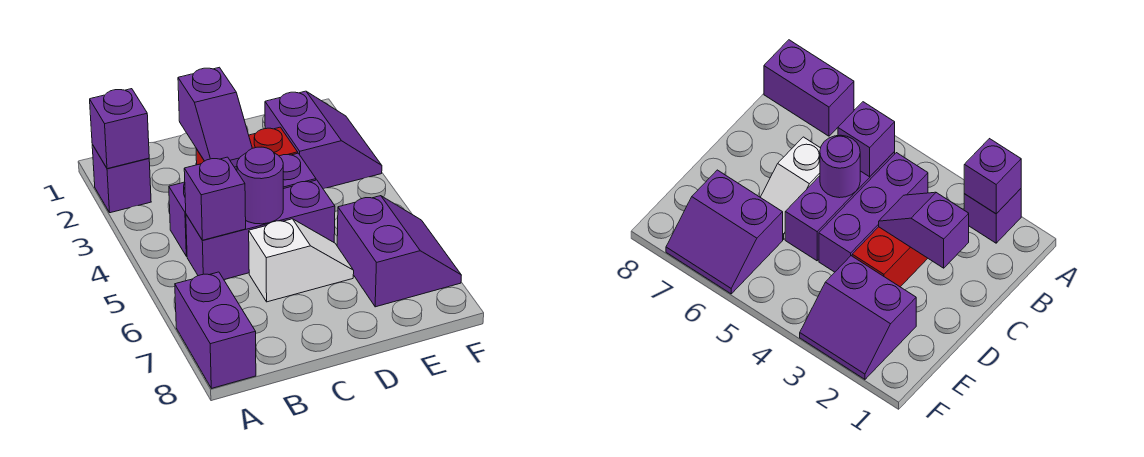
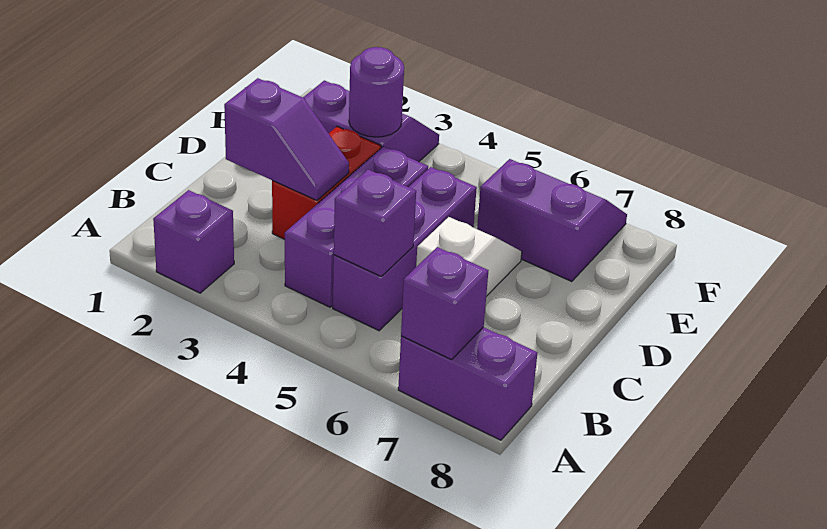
purple brick A2 level 2 -> purple brick A7 level 2
purple round brick C5 level 2 -> purple round brick E3 level 2

